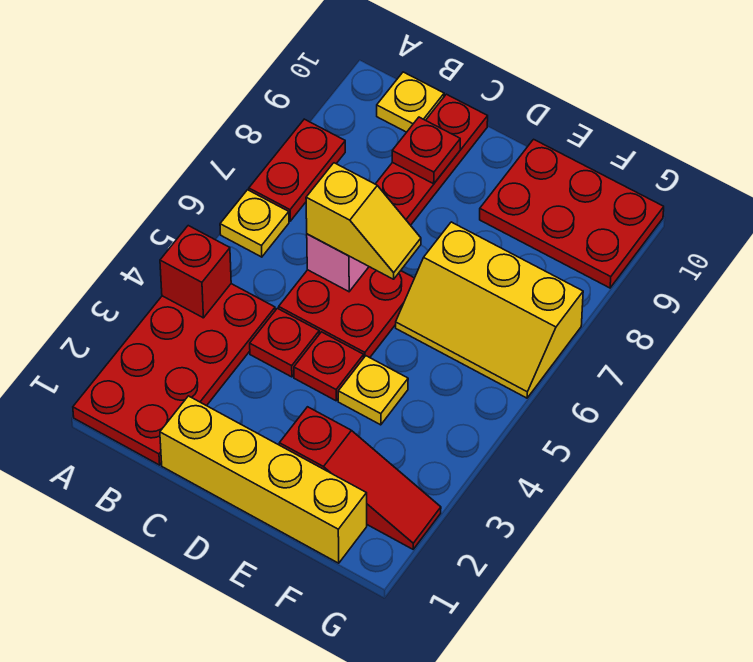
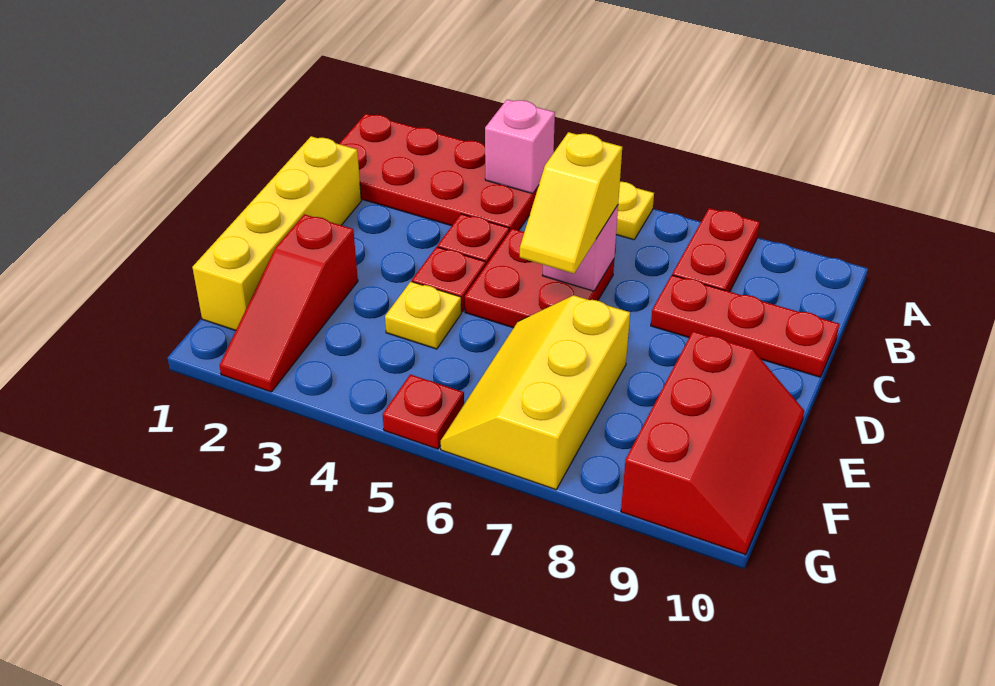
red brick A4 level 2 -> pink brick A4 level 2
red plate A7:A8 level 1 -> red plate A8:B8 level 1
yellow plate B10 level 1 -> none
red plate C9 level 2 -> red plate G5 level 1
red plate E9:G10 level 1 -> red slope E9:G10 level 1 top 9

